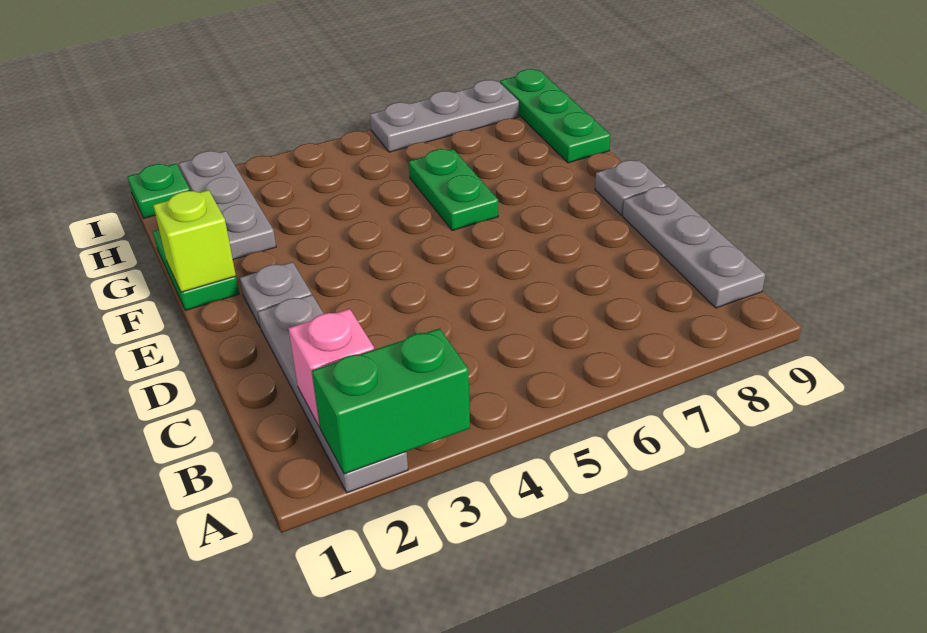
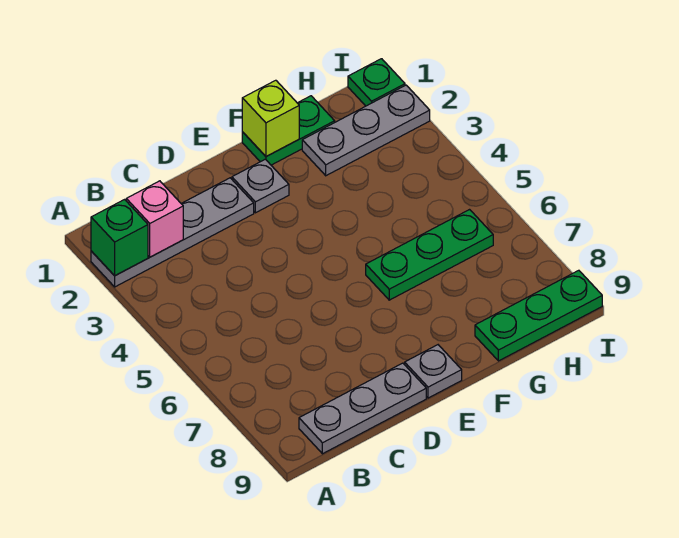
green brick A2:A3 level 2 -> green brick A2 level 2
green plate F6:G6 level 1 -> green plate F6:H6 level 1
grey plate I6:I8 level 1 -> none

